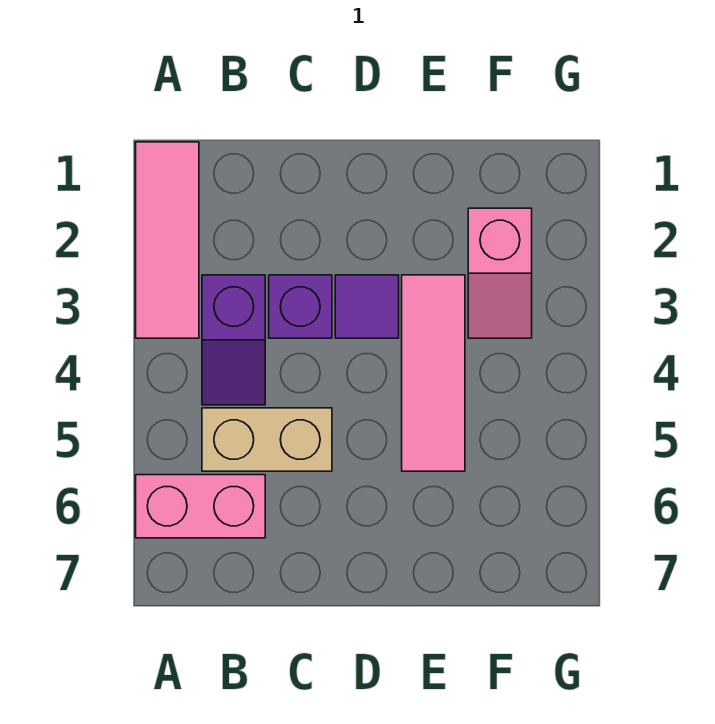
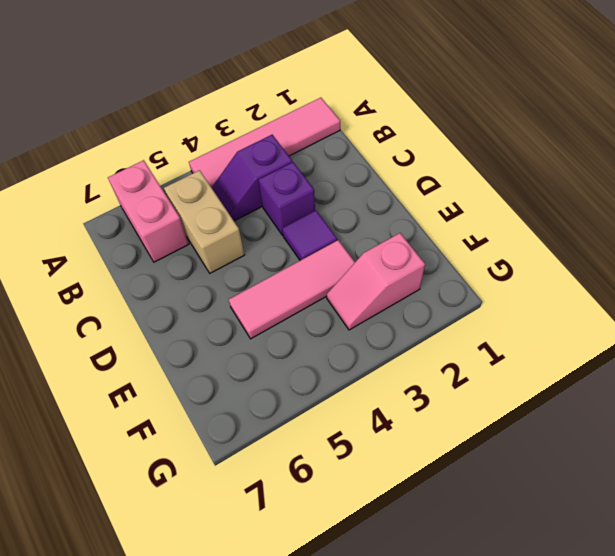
pink tile A1:A3 level 1 -> pink tile A1:A4 level 1

